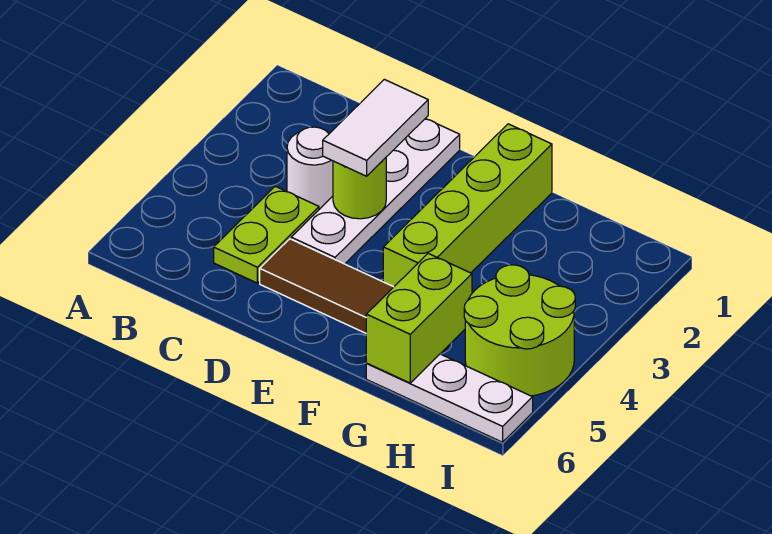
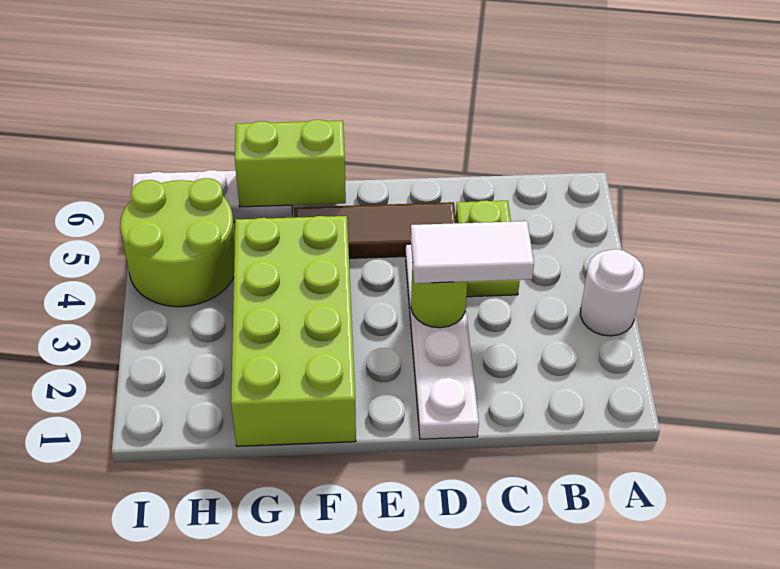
white round brick C3 level 1 -> white round brick A3 level 1
white tile D2:D3 level 3 -> white tile C3:D3 level 3
lime brick F1:F4 level 1 -> lime brick F1:G4 level 1
lime brick G5:G6 level 2 -> lime brick F6:G6 level 2

